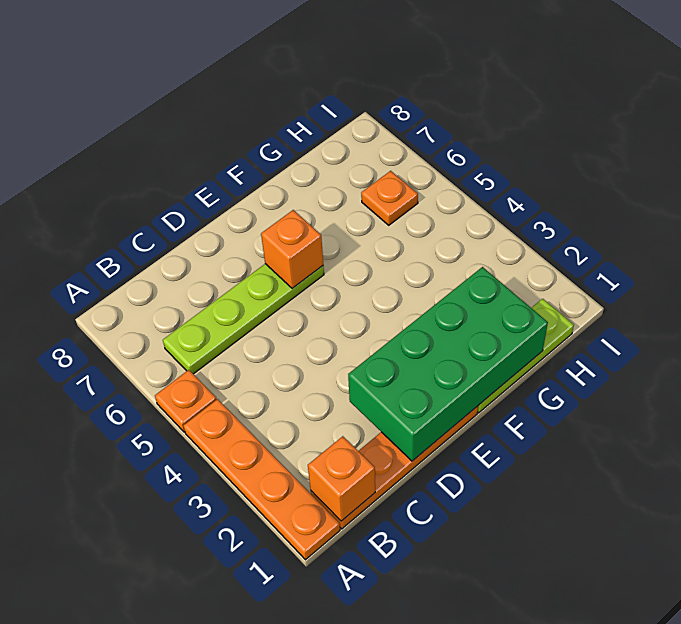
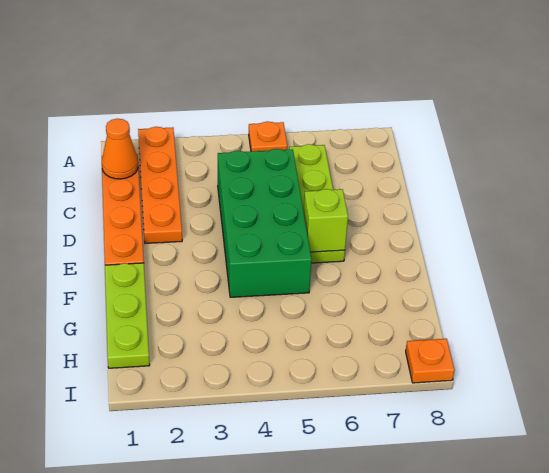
orange plate A1:A4 level 1 -> orange plate A2:D2 level 1
orange brick B1 level 2 -> orange cone B1 level 2
green brick D1:G2 level 2 -> green brick C4:F5 level 1
orange brick E6 level 2 -> lime brick E6 level 2
orange plate H6 level 1 -> orange plate I8 level 1

